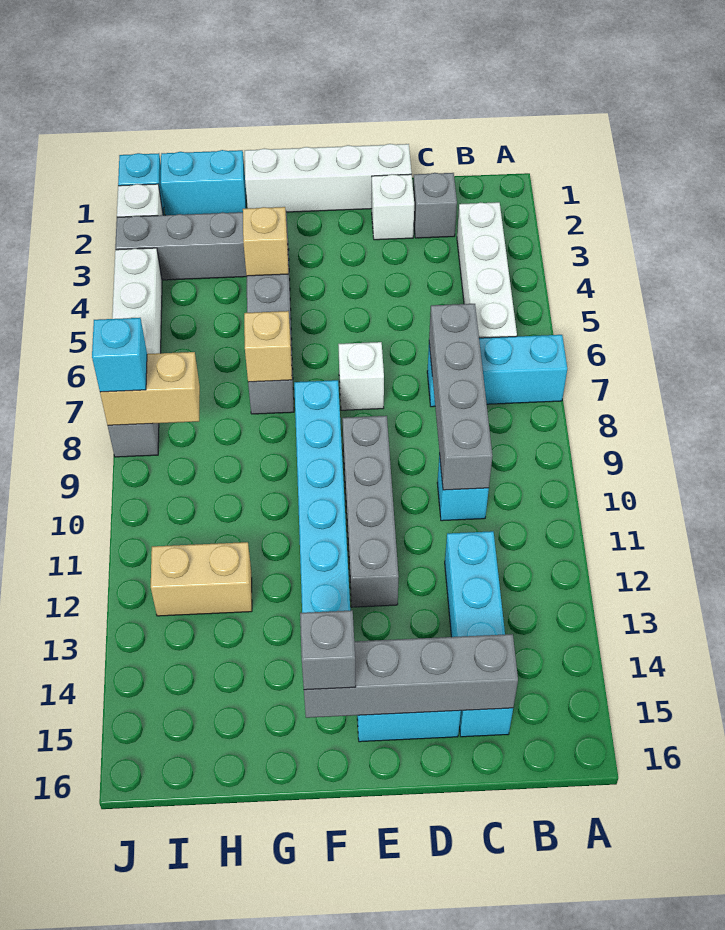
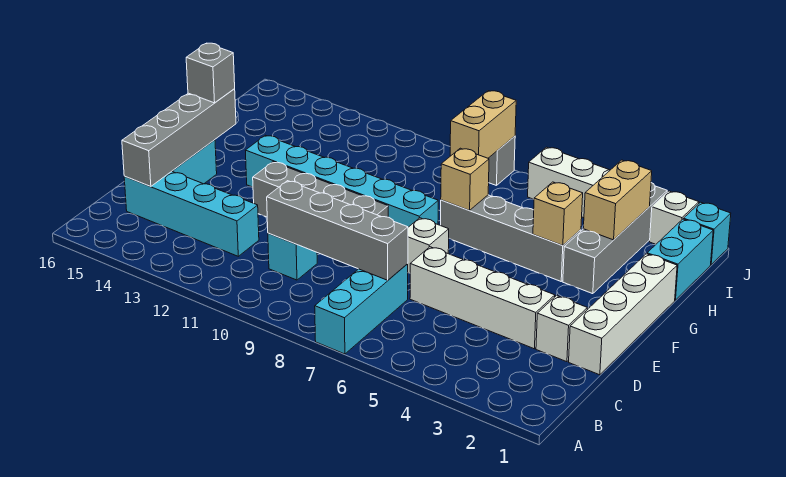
white brick B3:B6 level 1 -> white brick D3:D6 level 1
grey brick C2 level 1 -> none
tan brick H12:I12 level 1 -> tan brick H3:I3 level 2
cyan brick J8 level 3 -> none

